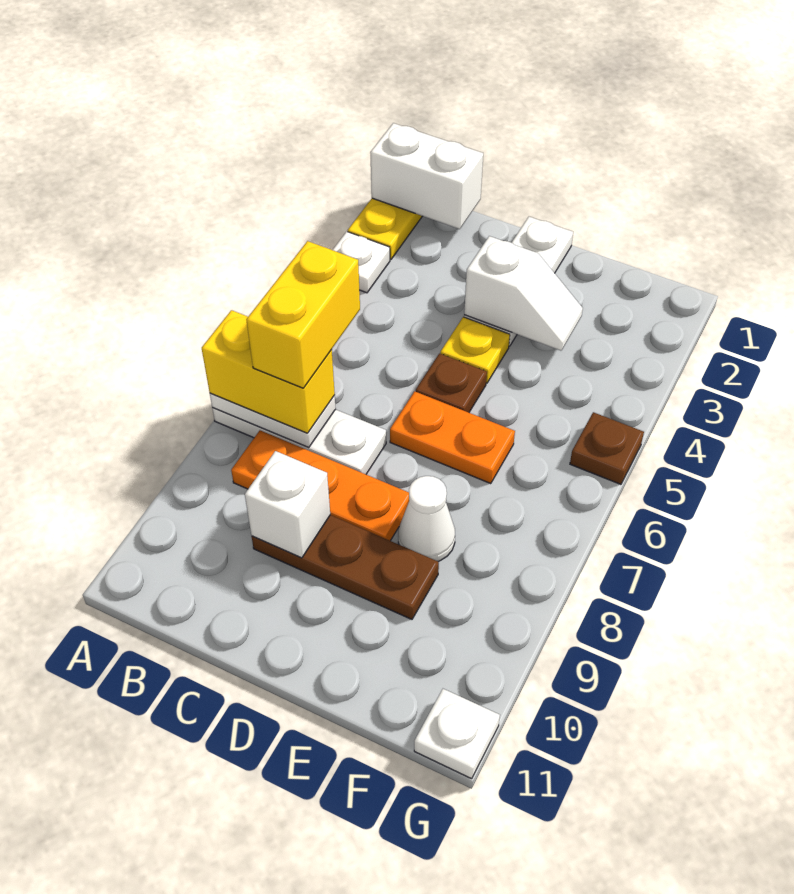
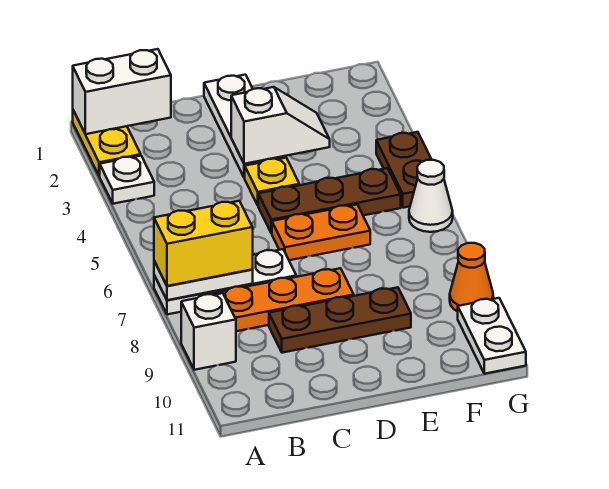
yellow brick B6:B7 level 4 -> none
white brick C9 level 2 -> white brick A9 level 1
brown plate D5 level 1 -> brown plate D5:F5 level 1
white cone E8 level 1 -> white cone G6 level 1
brown plate G5 level 1 -> brown plate G4:G5 level 1
none -> orange cone G9 level 1
white plate G11 level 1 -> white plate G10:G11 level 1

